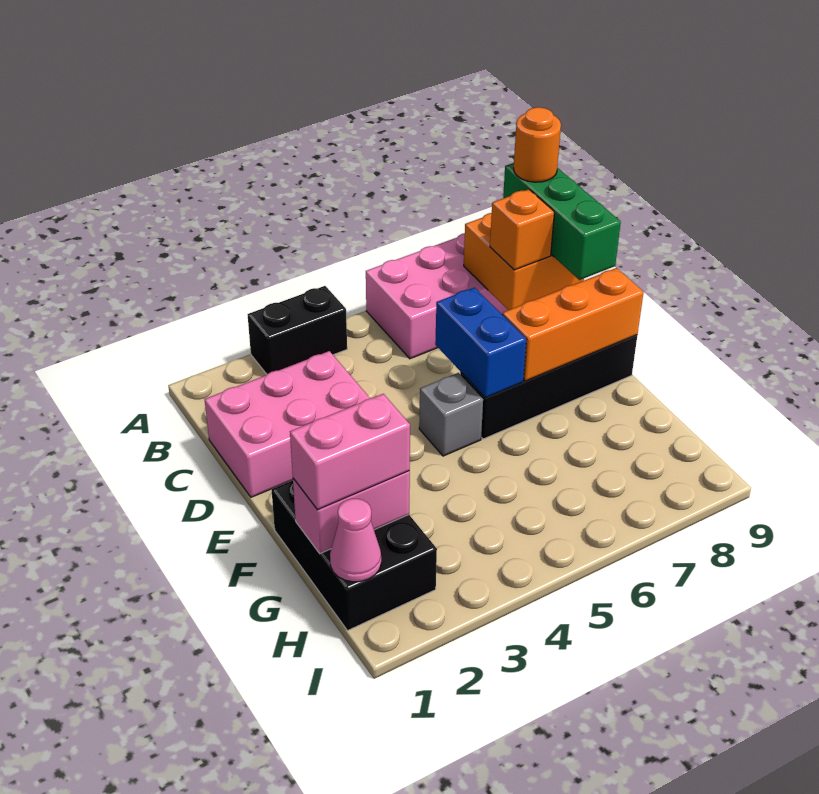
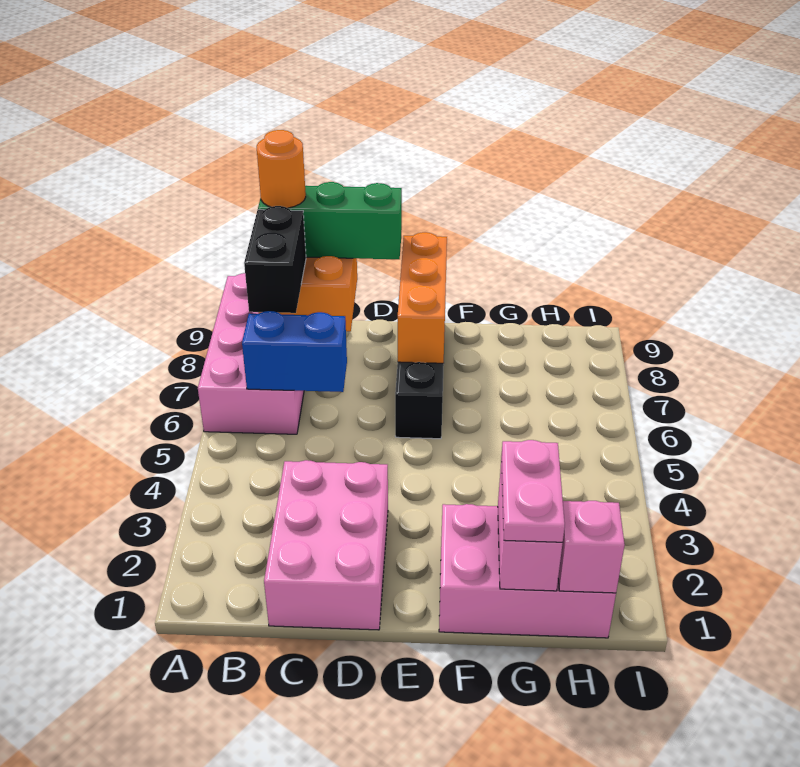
black brick A3:A4 level 1 -> black brick B7:B8 level 3
orange brick C8 level 3 -> none
blue brick D6:E6 level 2 -> blue brick B6:C6 level 2
grey brick E5 level 1 -> none
black brick F1:H2 level 1 -> pink brick F1:H2 level 1
pink brick G1:G2 level 3 -> pink plate G1:G2 level 3
pink cone H1 level 2 -> pink brick H1 level 2

